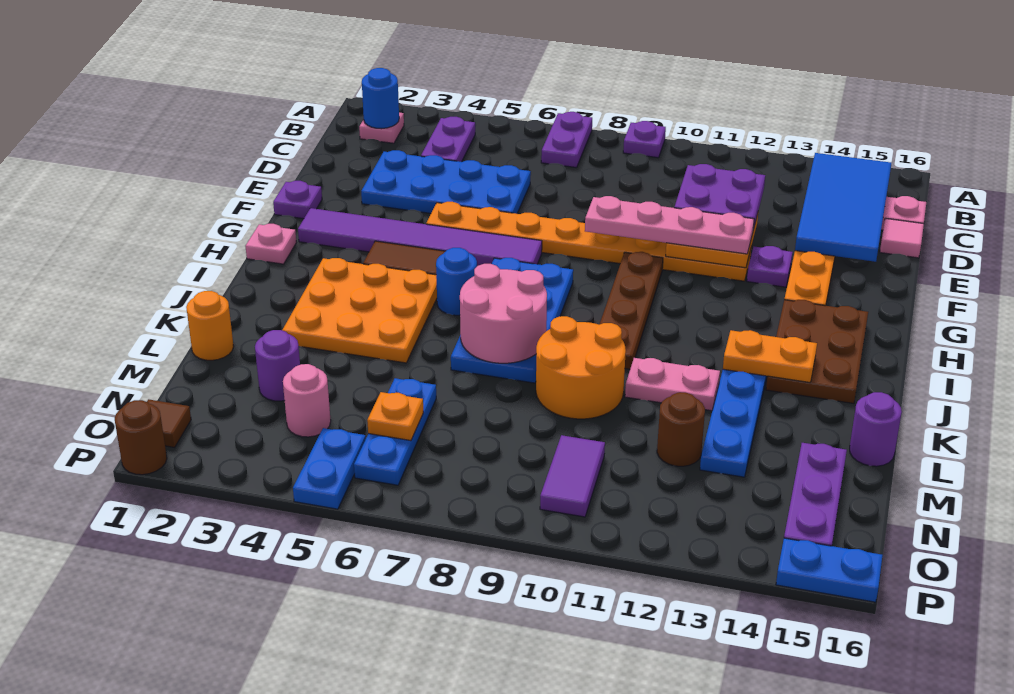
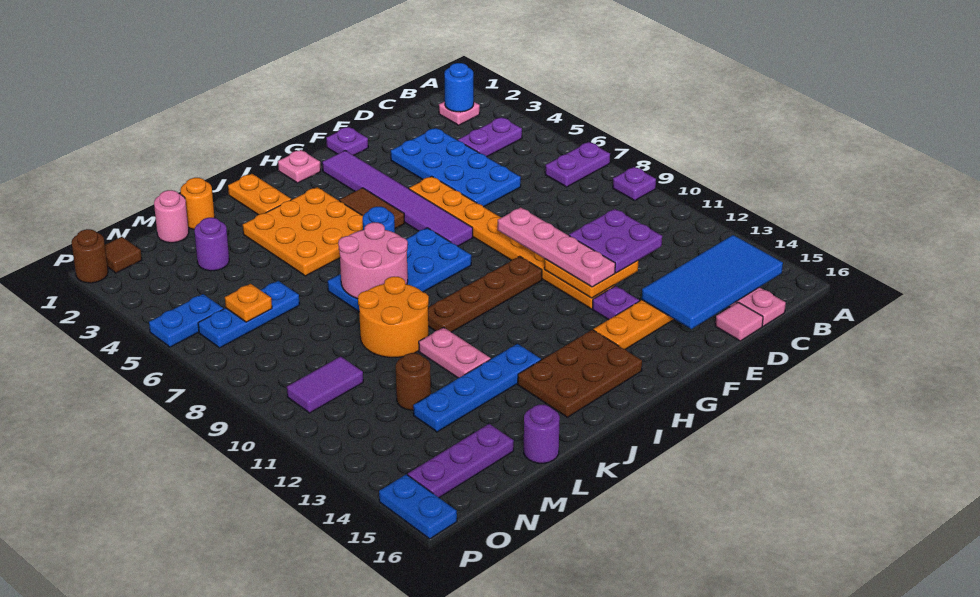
orange plate J13:J14 level 2 -> orange plate J1:J2 level 1
pink round brick N4 level 1 -> pink round brick M1 level 1

